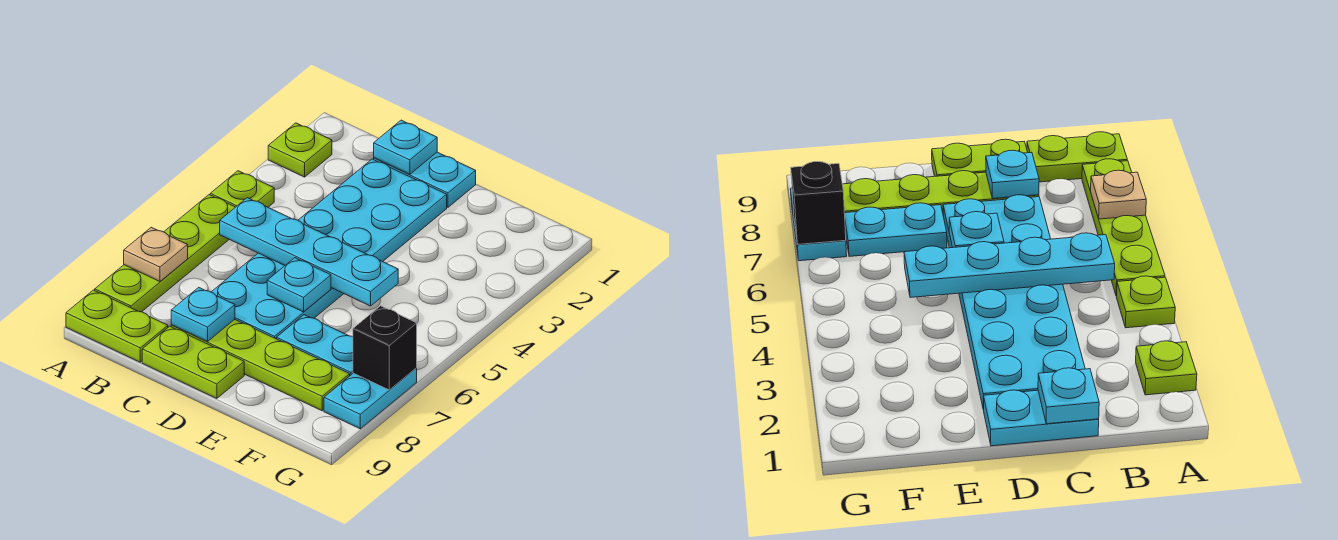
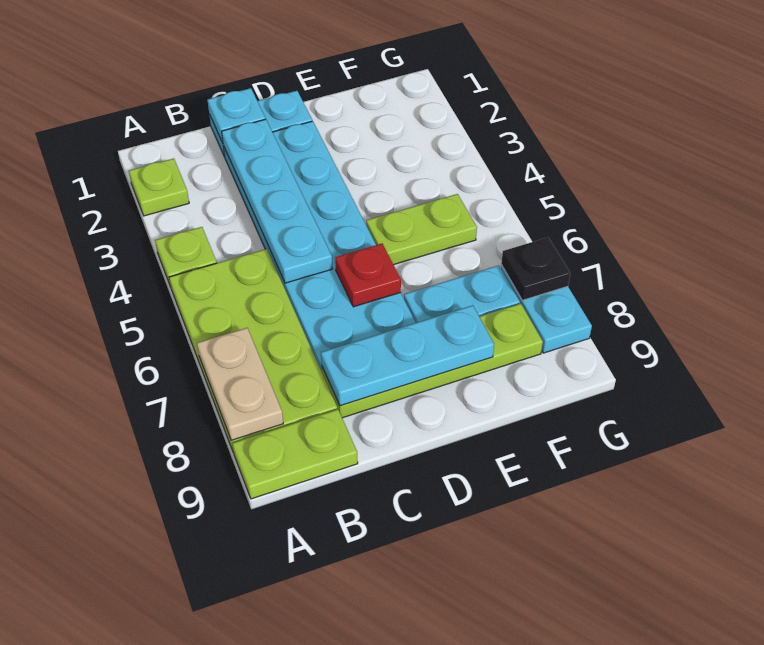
lime plate A5:A8 level 1 -> lime plate A5:B8 level 1
tan plate A7 level 2 -> tan plate A7:A8 level 2
cyan plate B5:E5 level 2 -> cyan plate C2:C5 level 2
cyan plate C8 level 2 -> cyan plate C8:E8 level 2
lime plate C9:D9 level 1 -> lime plate E5:F5 level 1
cyan plate D6 level 2 -> red plate D6 level 2
black brick G7 level 2 -> black plate G7 level 2

